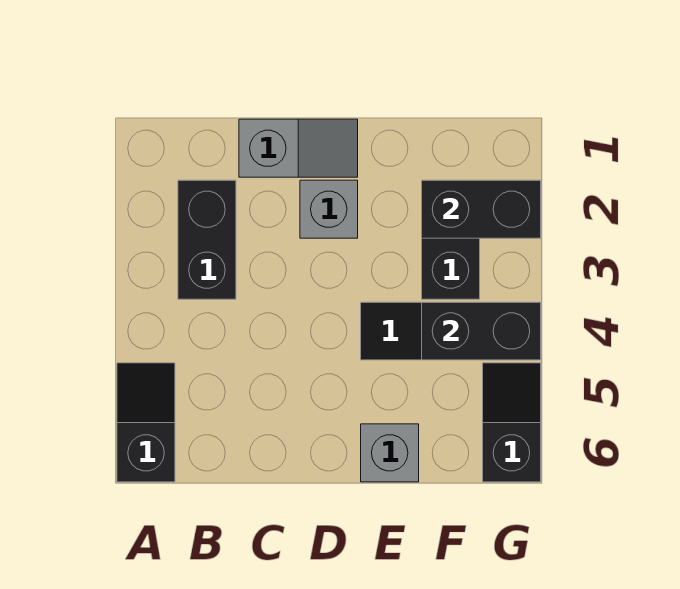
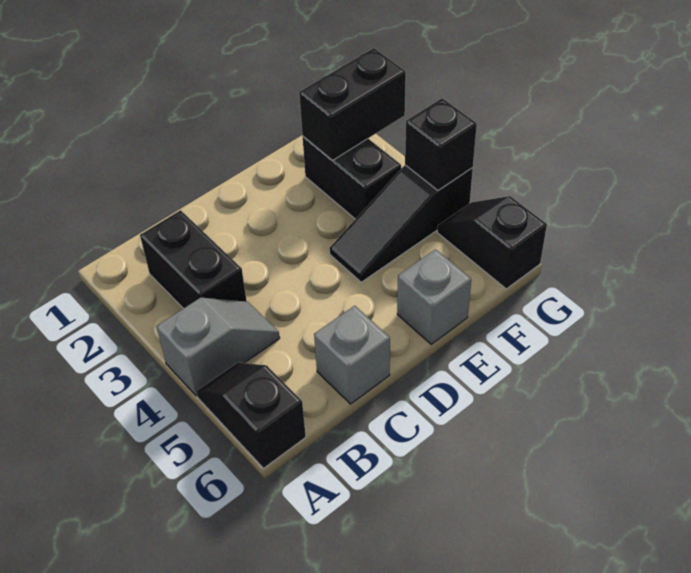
grey slope C1:D1 level 1 top C -> grey slope A4:B4 level 1 top A
grey brick D2 level 1 -> grey brick C6 level 1
black brick F4:G4 level 2 -> black brick G4 level 2

